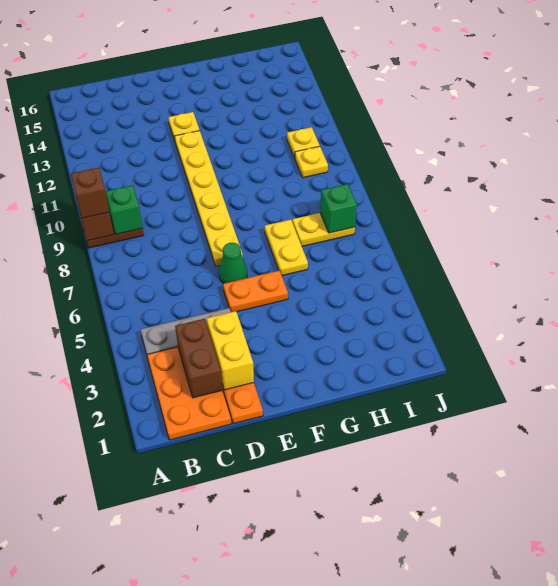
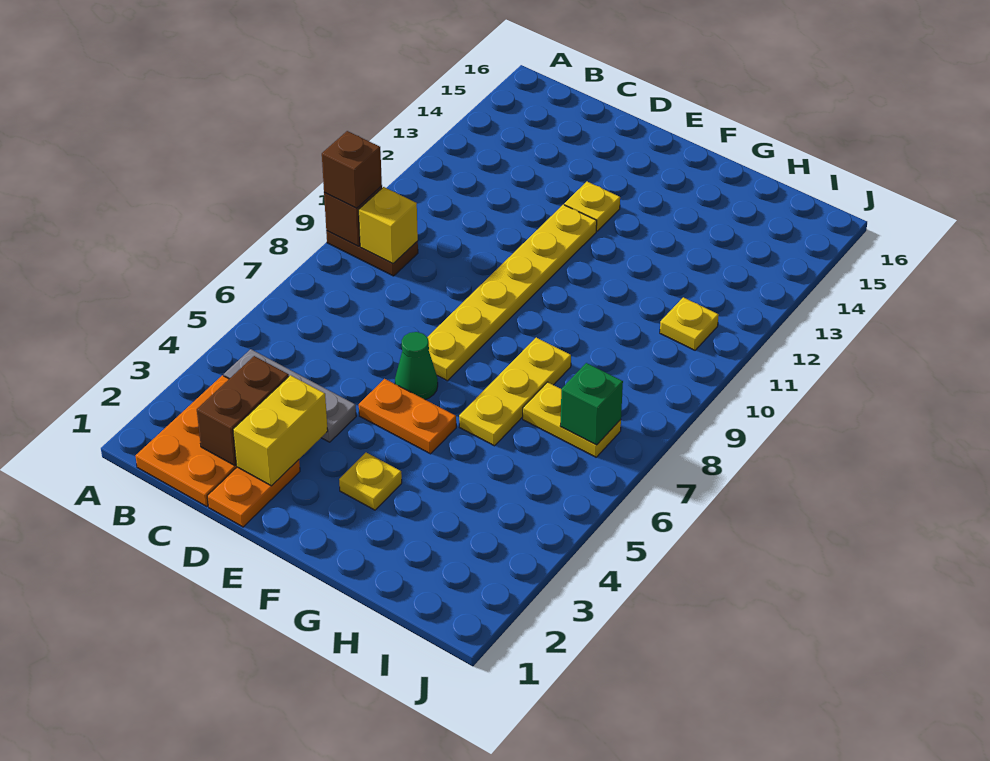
green brick B9 level 2 -> yellow brick B9 level 2
yellow plate G6:G7 level 1 -> yellow plate G6:G8 level 1
yellow plate I10 level 1 -> yellow plate F3 level 1

